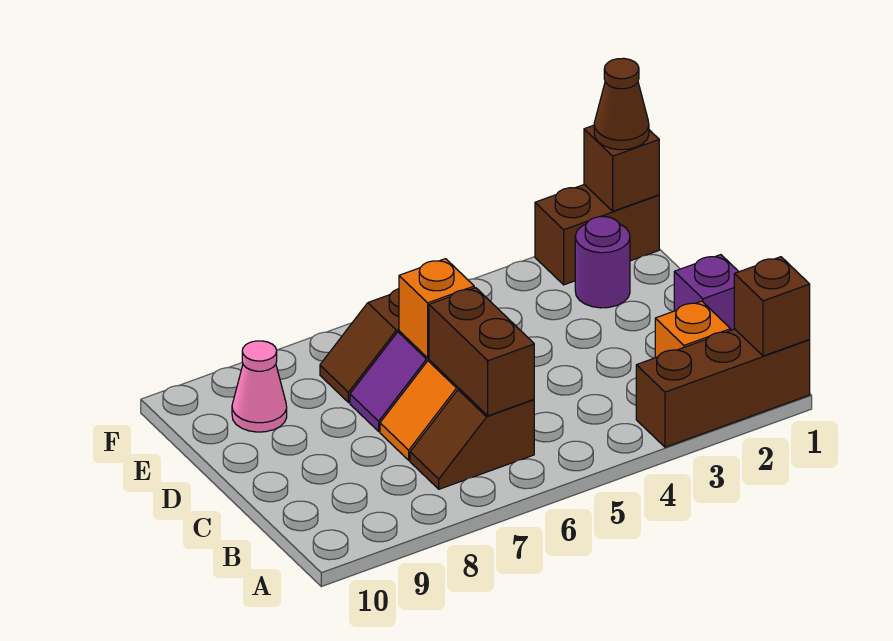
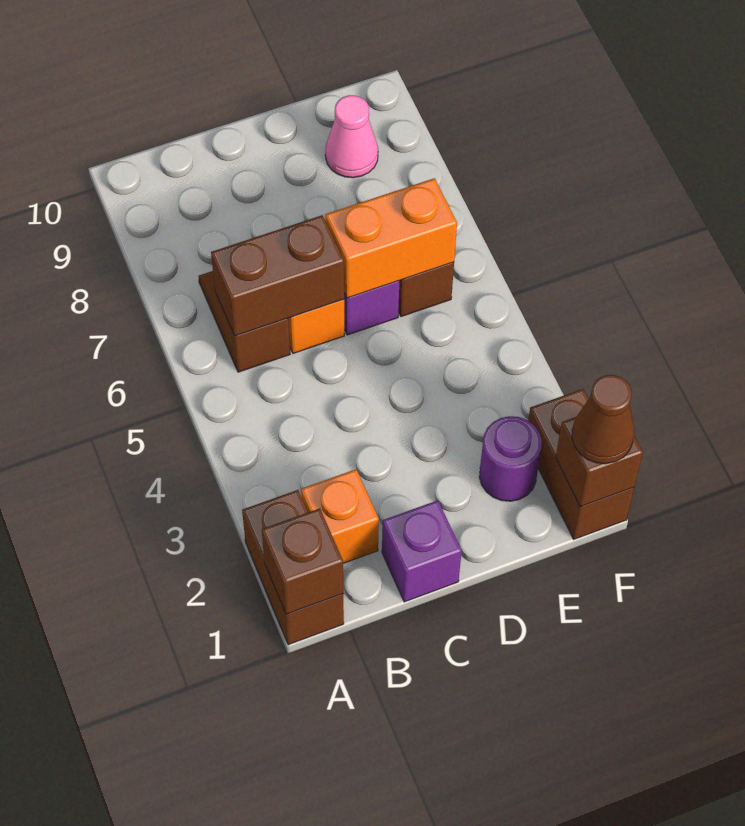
brown brick A1:A3 level 1 -> brown brick A1:A2 level 1
orange brick D6 level 2 -> orange brick D6:E6 level 2

